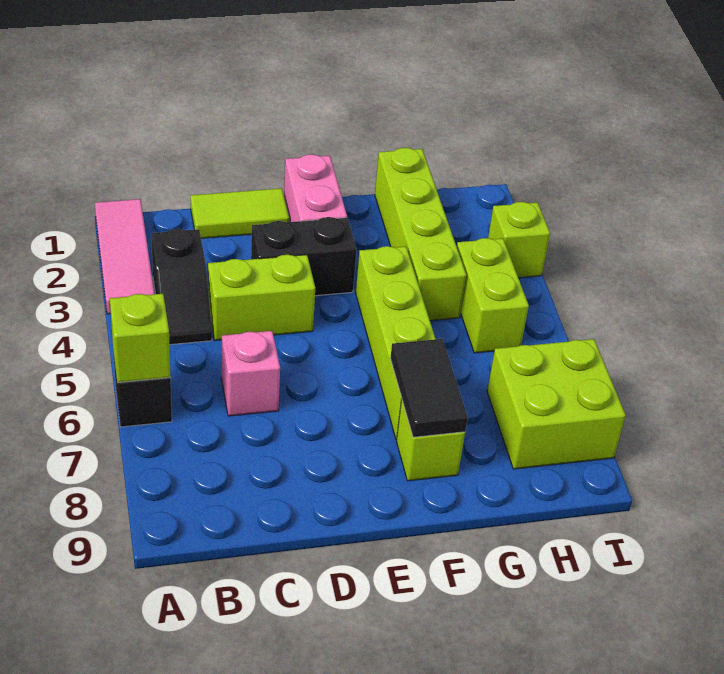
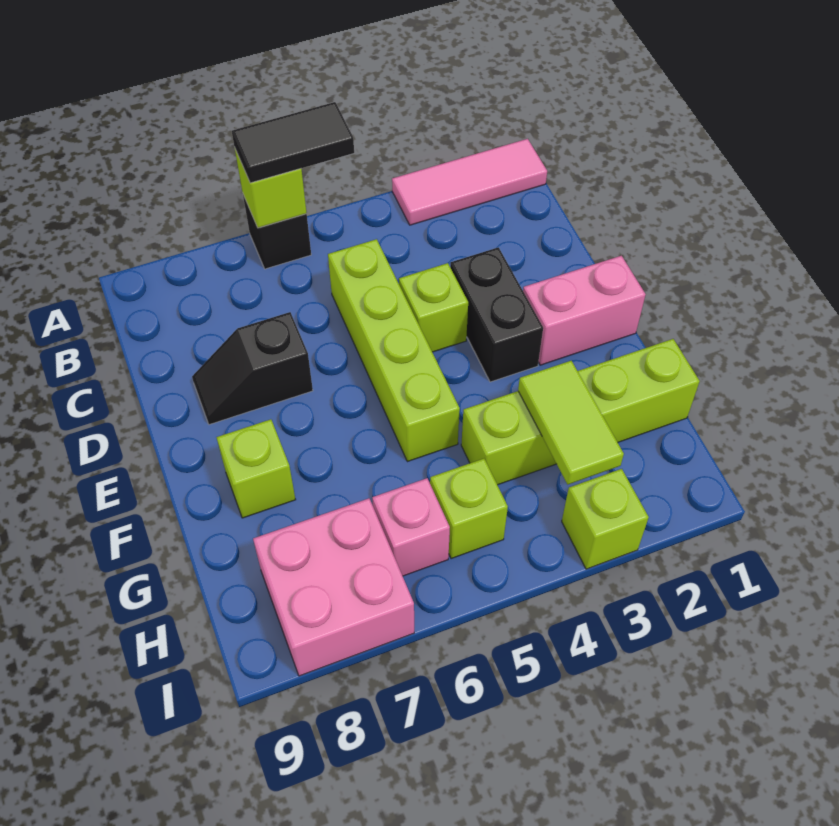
black slope B3:B4 level 1 top 3 -> black slope D7:D8 level 1 top 7
lime tile C1:D1 level 1 -> lime tile G3:H3 level 2
lime brick C4:D4 level 1 -> lime brick D4 level 1
pink brick C6 level 1 -> pink brick H6 level 1
lime brick F4:F7 level 1 -> lime brick C5:F5 level 1
black tile F7:F8 level 2 -> black tile A5:A6 level 3
lime brick H4:H5 level 1 -> lime brick H5 level 1
lime brick H7:I8 level 1 -> pink brick H7:I8 level 1

